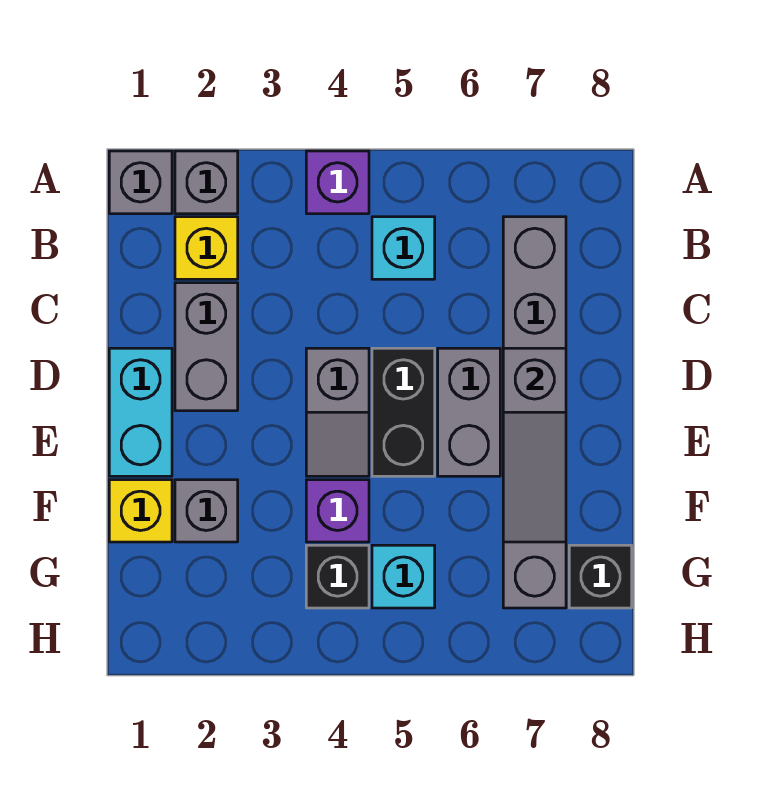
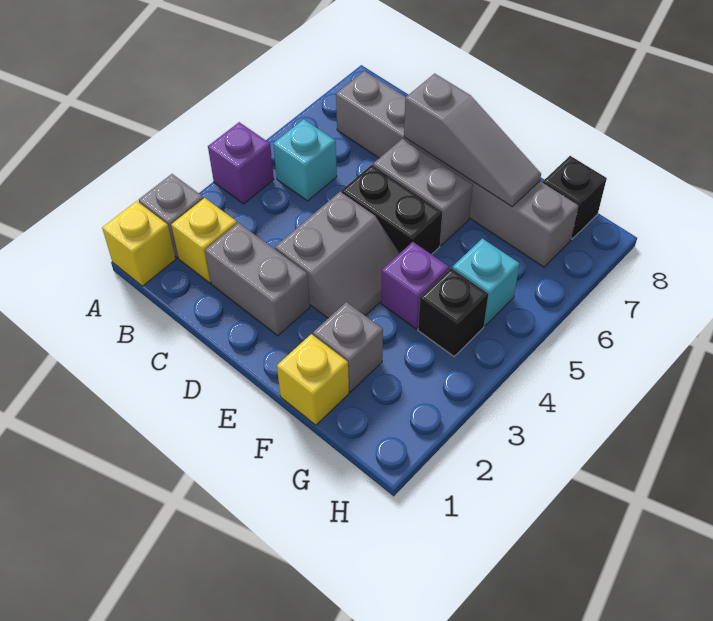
grey brick A1 level 1 -> yellow brick A1 level 1
cyan brick D1:E1 level 1 -> none
grey slope D4:E4 level 1 top D -> grey slope D3:E4 level 1 top D

